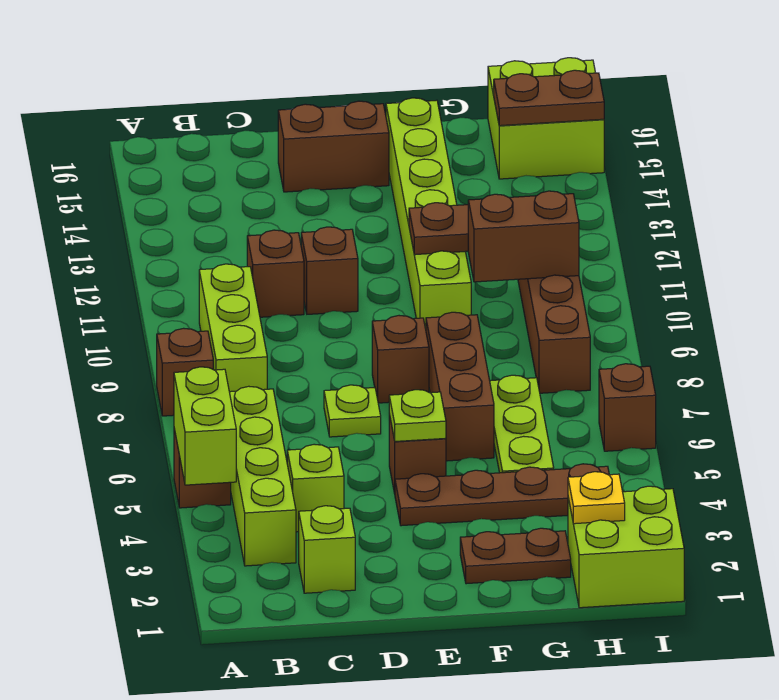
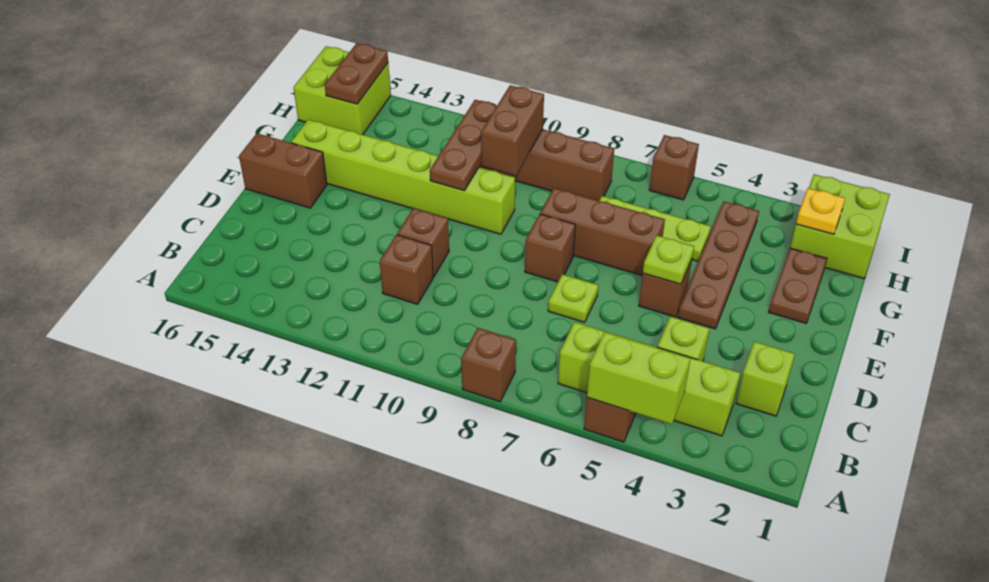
lime brick B8:B10 level 1 -> none
brown brick D15:E15 level 1 -> brown brick E15:E16 level 1

